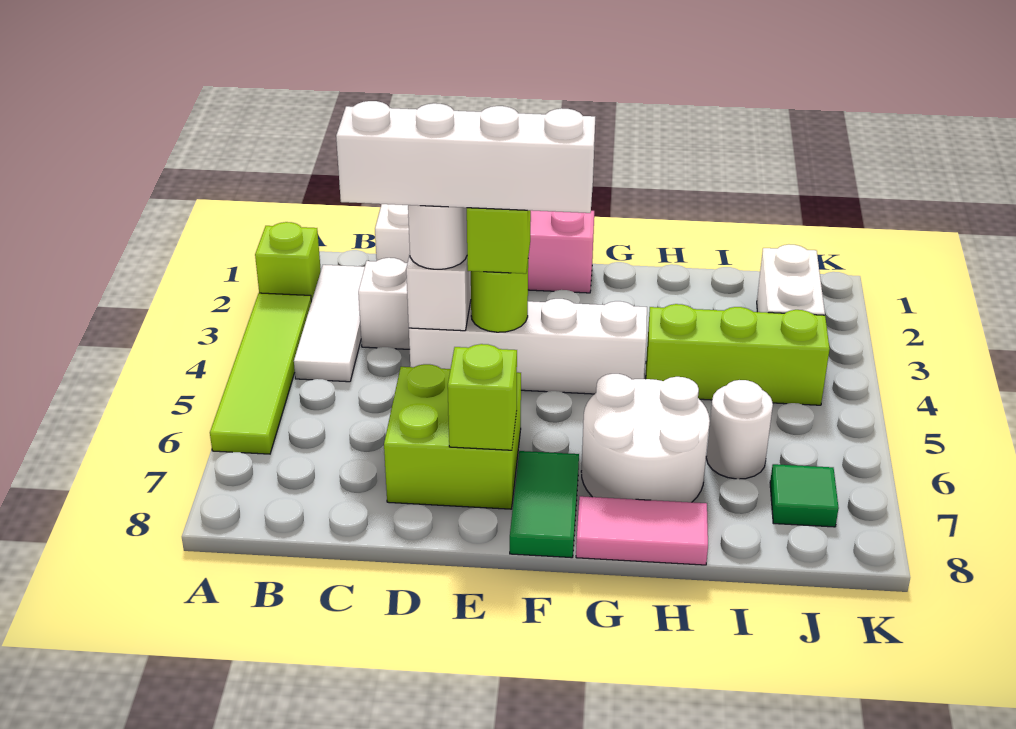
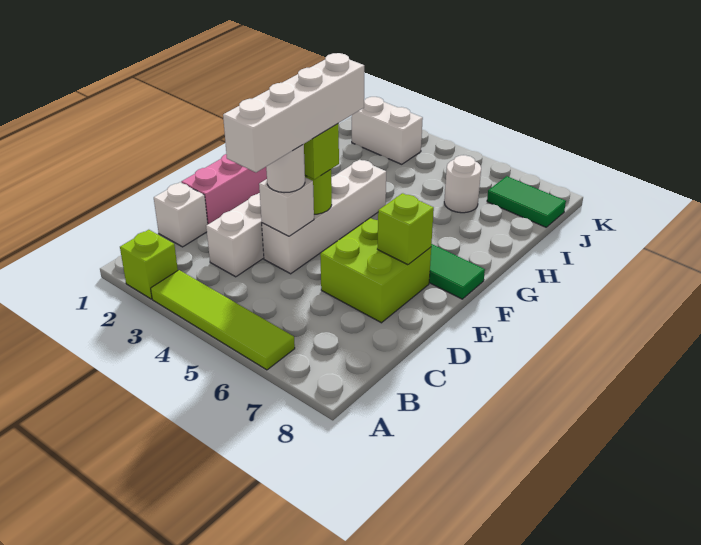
white tile B2:B4 level 1 -> none
white round brick G6:H7 level 1 -> none
pink tile G8:H8 level 1 -> none
lime brick H4:J4 level 1 -> none
green tile J7 level 1 -> green tile J7:J8 level 1

